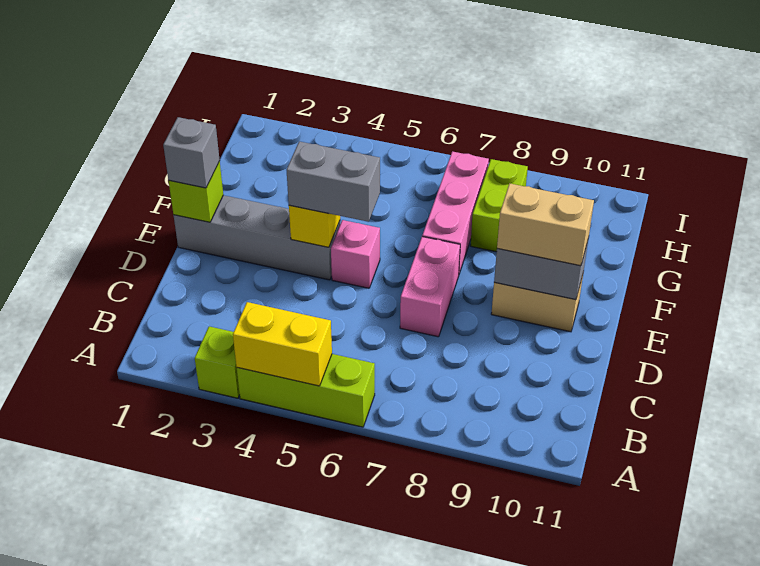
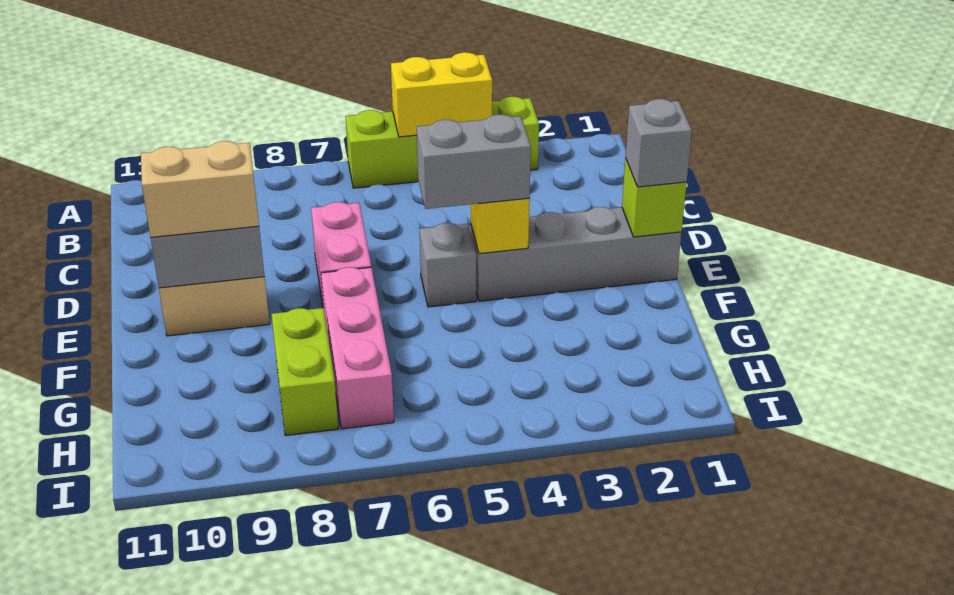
pink brick E5 level 1 -> grey brick E5 level 1

